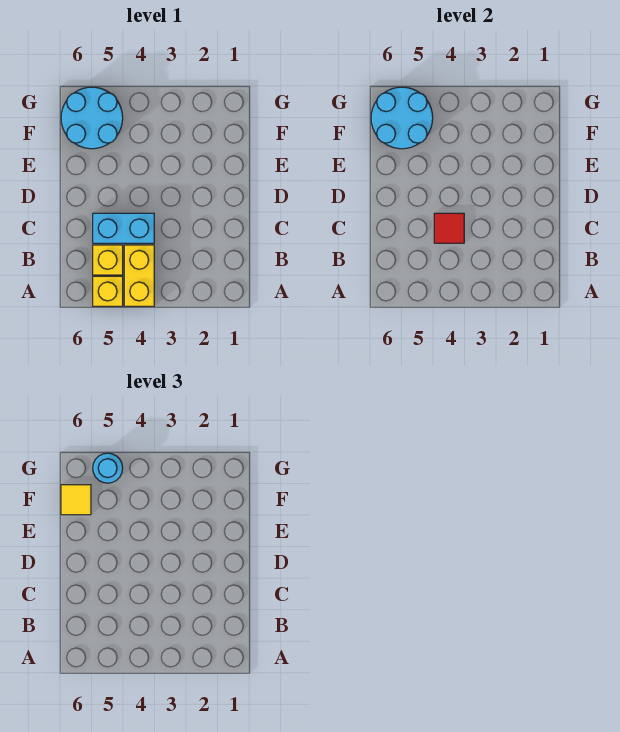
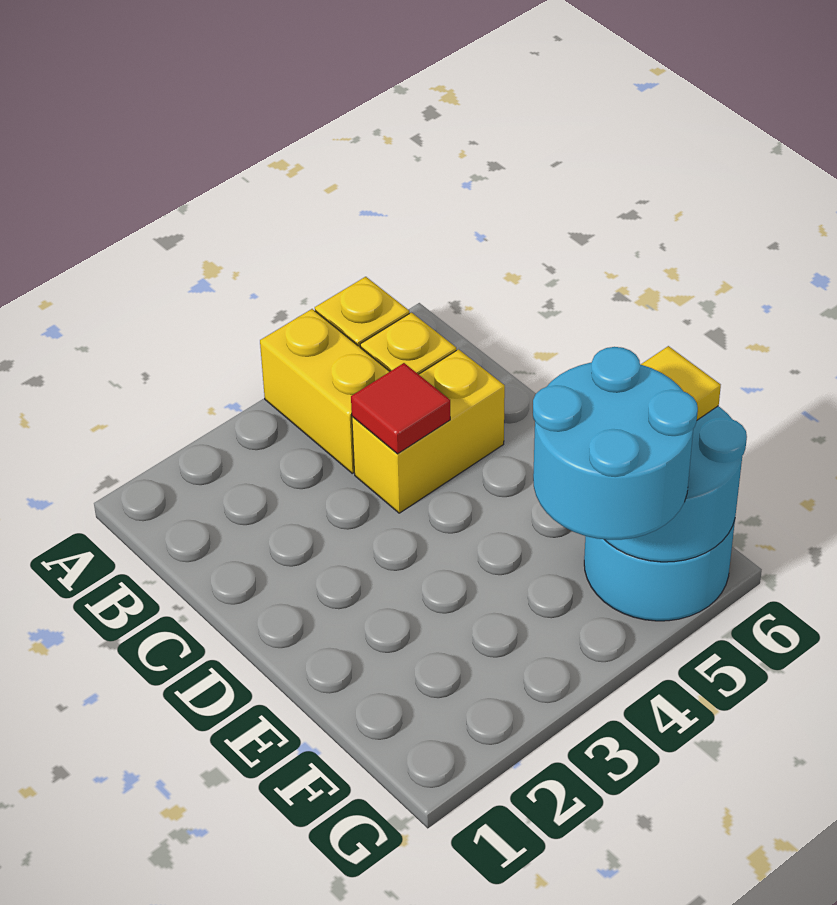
cyan brick C4:C5 level 1 -> yellow brick C4:C5 level 1
cyan round brick G5 level 3 -> cyan round brick F4:G5 level 3

